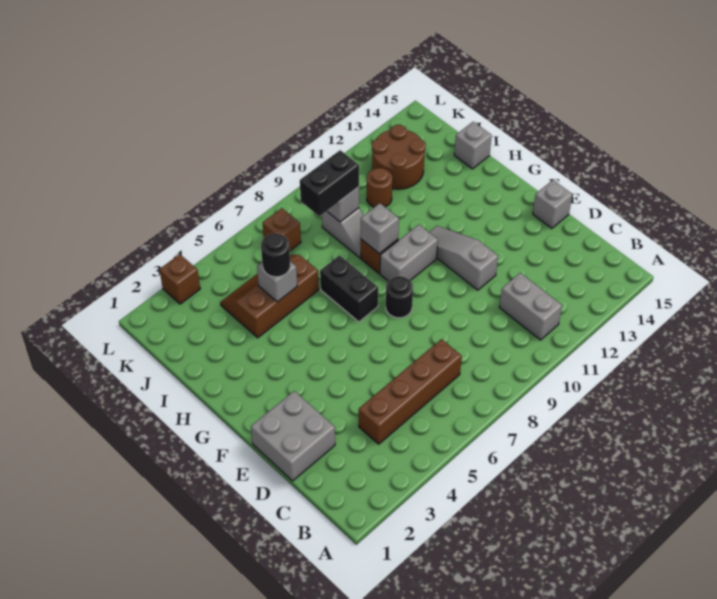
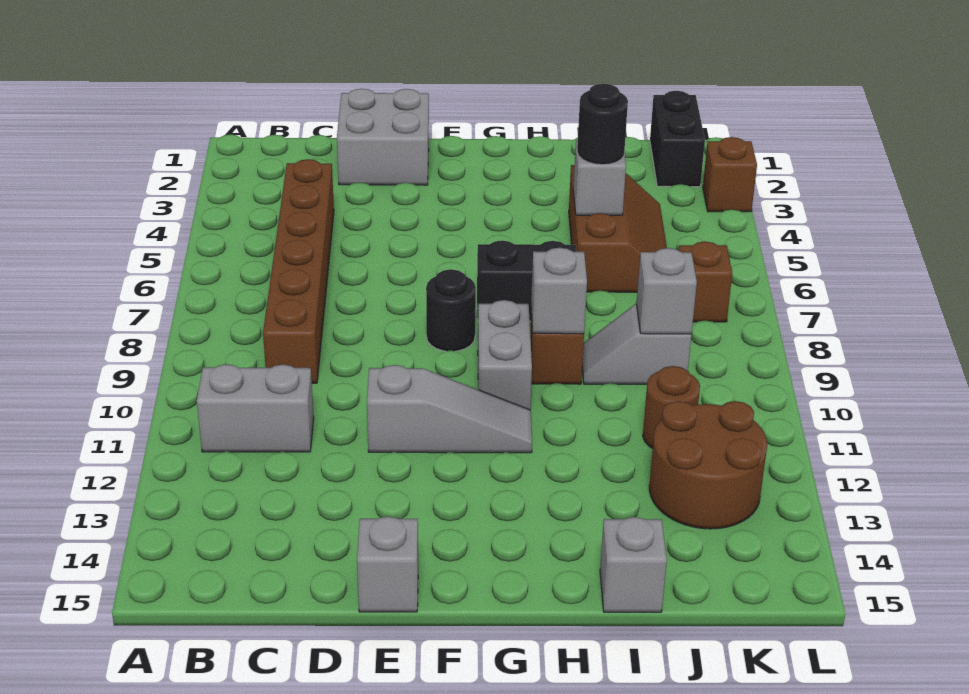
brown brick C4:C7 level 1 -> brown brick C4:C9 level 1
black brick J8:J9 level 3 -> black brick K1:K2 level 1

